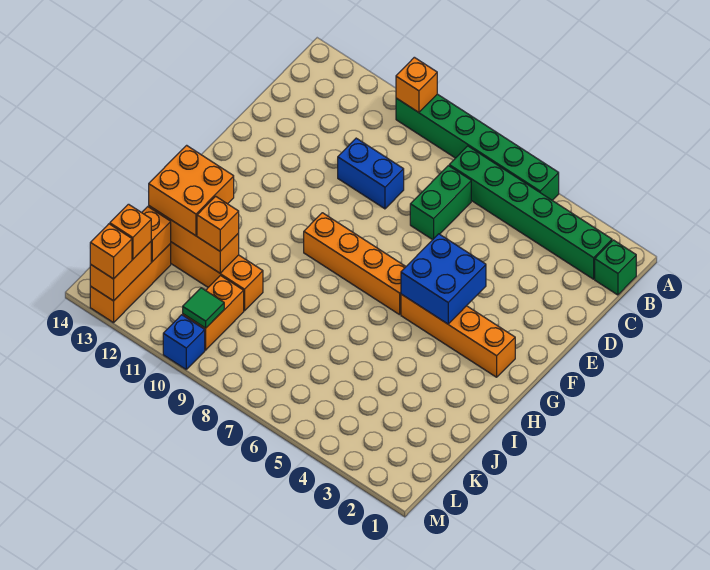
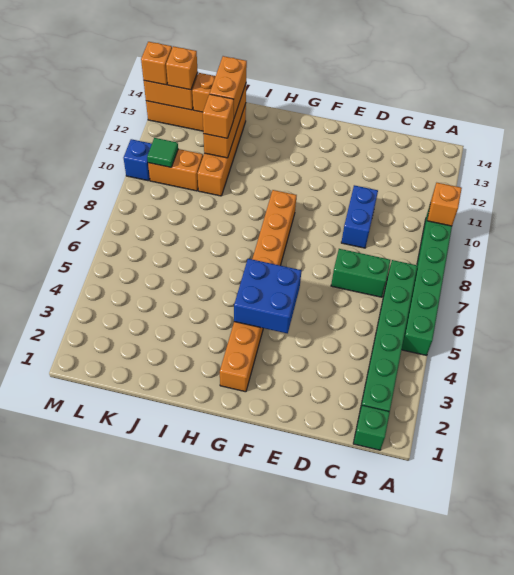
orange brick I12:J13 level 3 -> orange brick J12:J13 level 3

